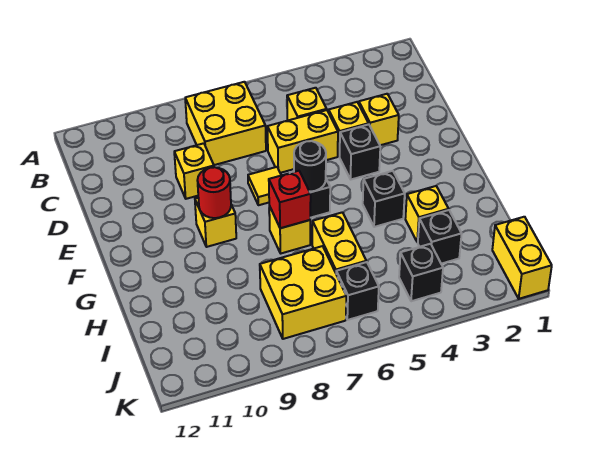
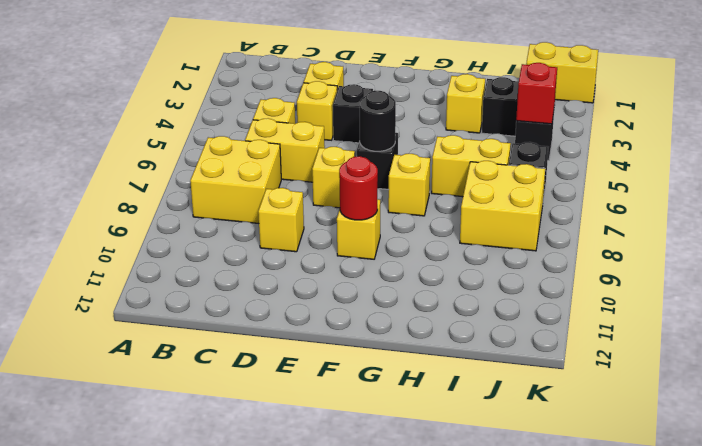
yellow brick D5:D6 level 1 -> yellow brick C6:D6 level 1
yellow tile E7 level 1 -> yellow brick E7 level 1
black brick G4 level 1 -> none
red brick G7 level 2 -> red brick J4 level 2

